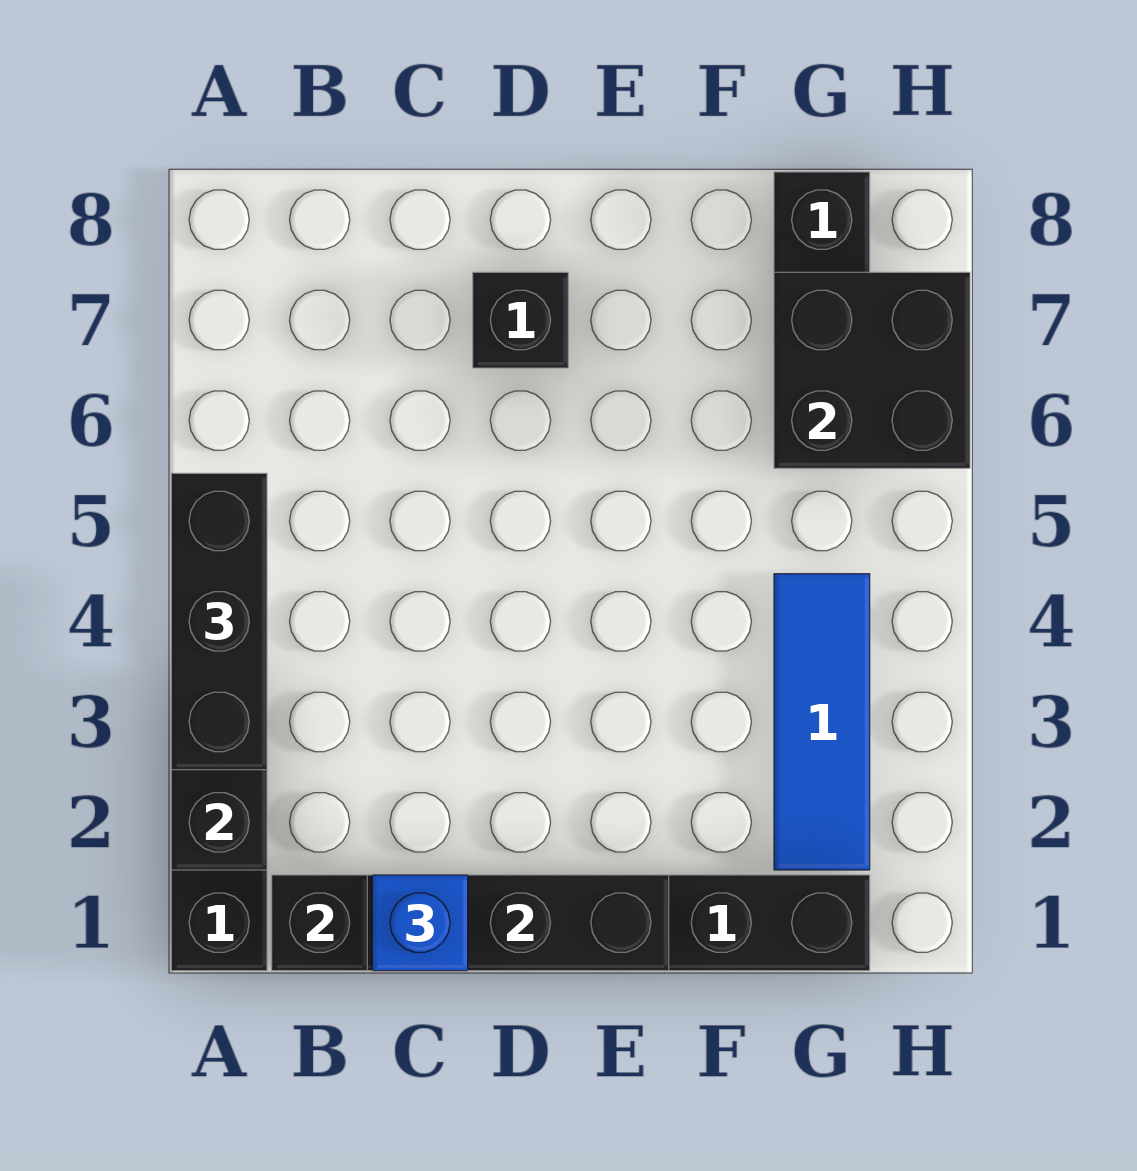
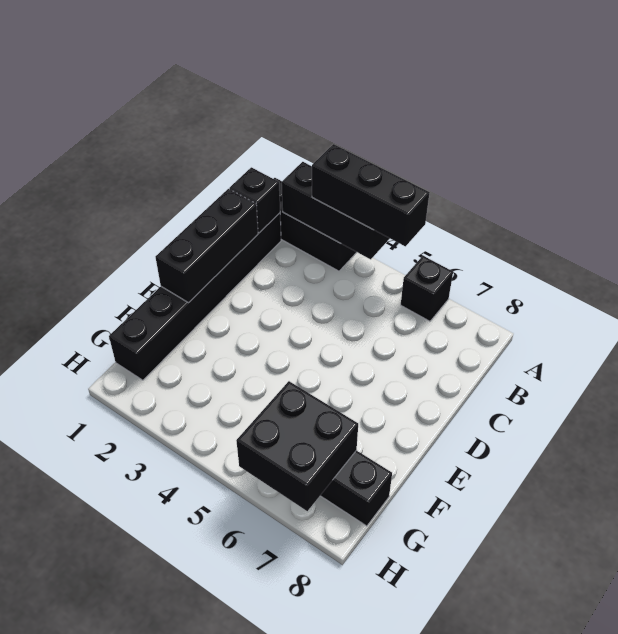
blue brick C1 level 3 -> none
black brick D7 level 1 -> black brick A6 level 1
blue tile G2:G4 level 1 -> none

